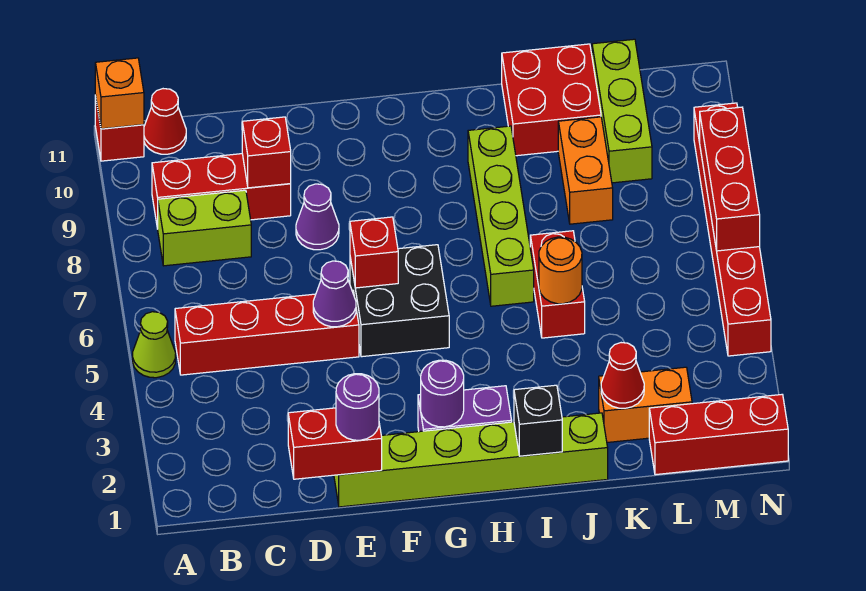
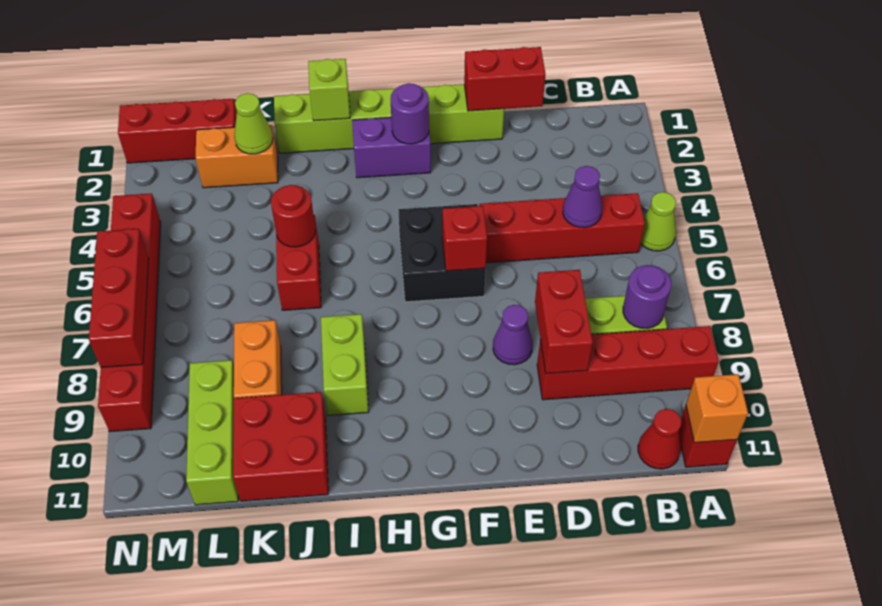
red brick B9:D9 level 1 -> red brick A9:D9 level 1
red brick D9 level 2 -> red brick D8:D9 level 2
purple round brick E1 level 3 -> purple round brick B8 level 2
purple cone E5 level 2 -> purple cone C5 level 2
black brick I1 level 2 -> lime brick I1 level 2
lime brick I6:I9 level 1 -> lime brick I8:I9 level 1
orange round brick J5 level 2 -> red round brick J5 level 2
red cone K2 level 2 -> lime cone K2 level 2

